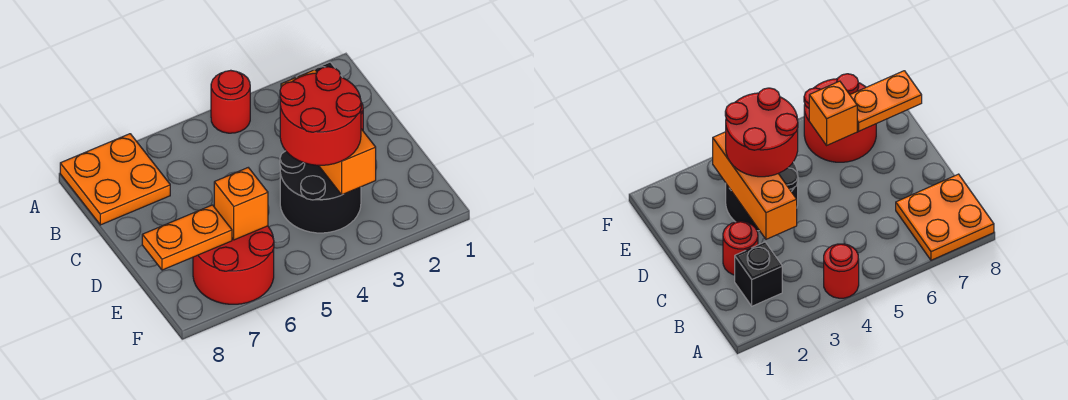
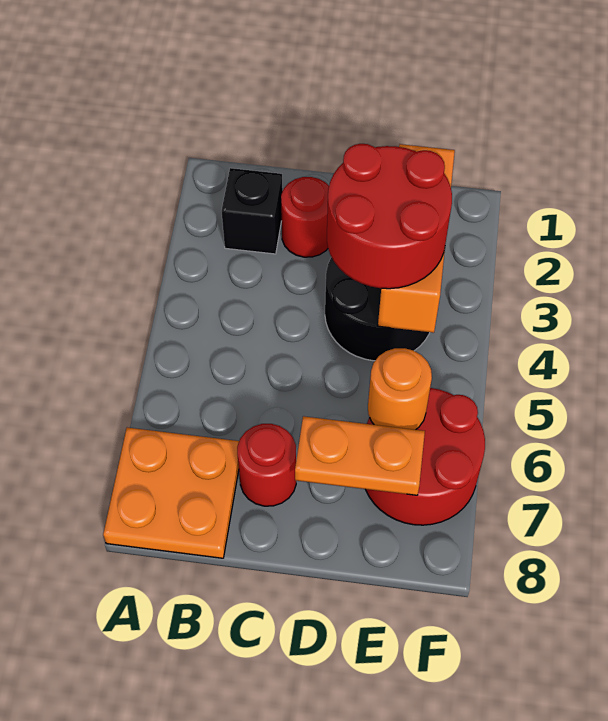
red round brick A4 level 1 -> red round brick C7 level 1
orange brick C3:E3 level 2 -> orange brick E2:E4 level 2
orange brick E6 level 2 -> orange round brick E6 level 2
orange plate E7:E8 level 2 -> orange plate D7:E7 level 2

